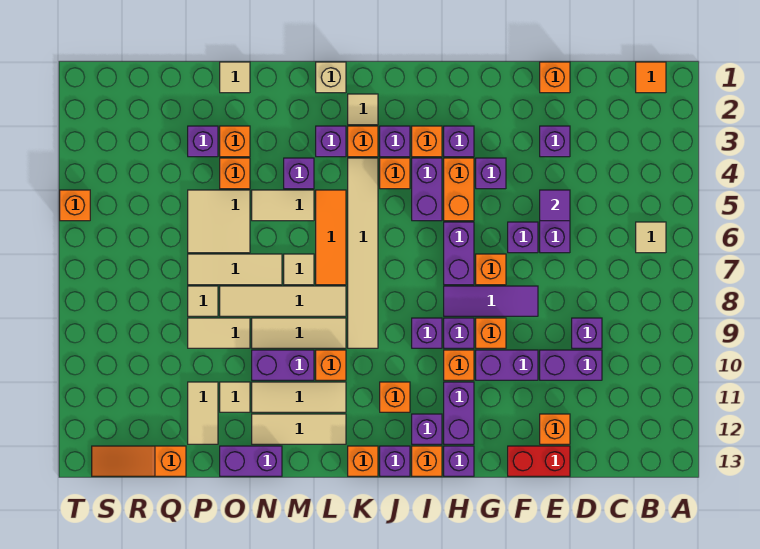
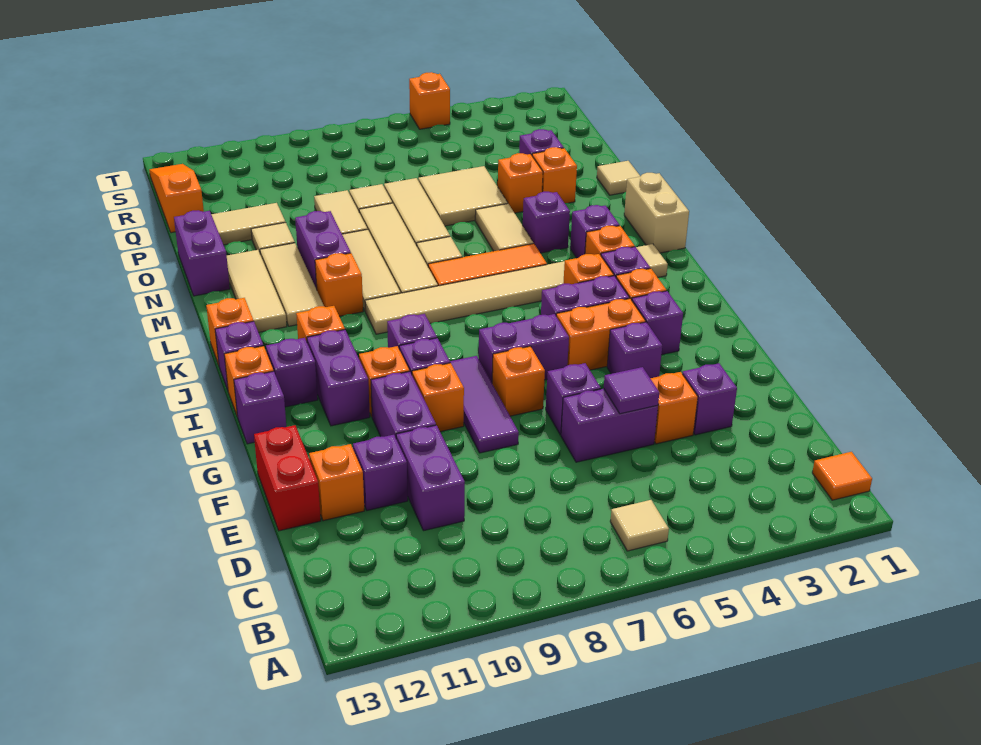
purple brick D9 level 1 -> purple brick E11 level 1
orange brick E1 level 1 -> orange brick E4 level 1
purple brick H11:H12 level 1 -> purple brick H11:I11 level 1
tan brick L1 level 1 -> tan brick L1:M1 level 1

